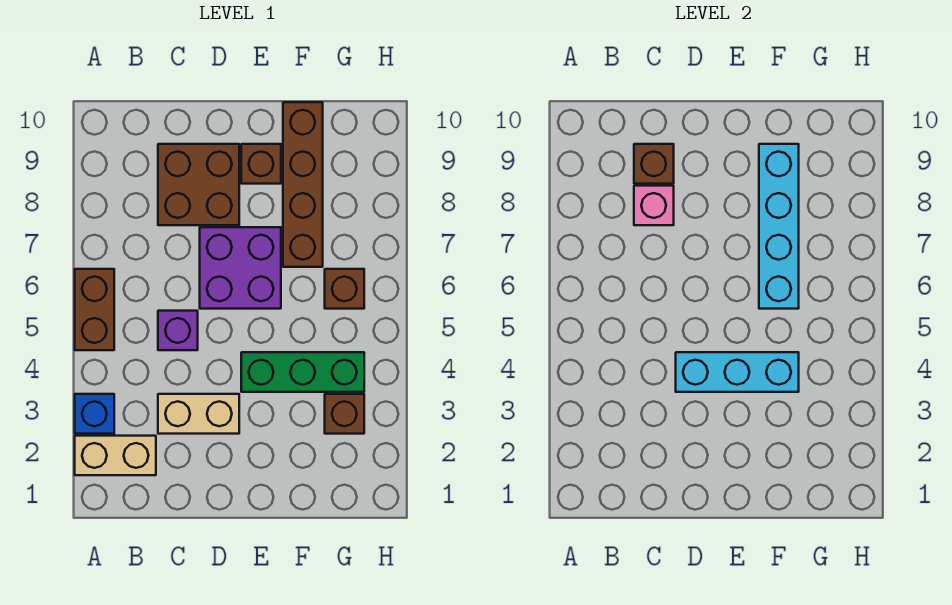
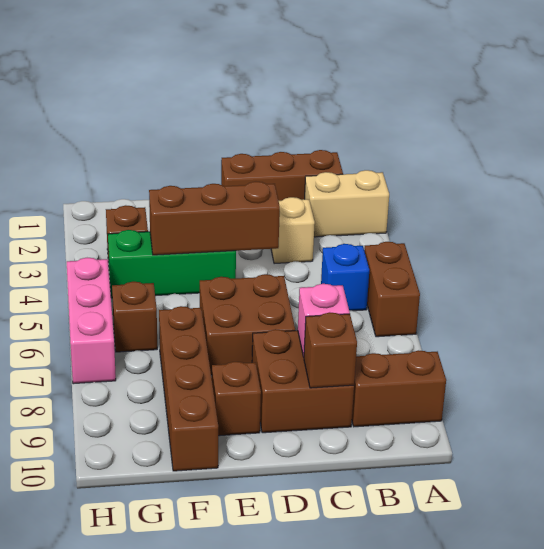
blue brick A3 level 1 -> blue brick B5 level 1
none -> brown brick A9:B9 level 1
none -> brown brick B1:D1 level 1
tan brick C3:D3 level 1 -> tan brick C3 level 1
purple brick C5 level 1 -> none
cyan brick D4:F4 level 2 -> brown brick D4:F4 level 2
purple brick D6:E7 level 1 -> brown brick D6:E7 level 1
cyan brick F6:F9 level 2 -> none
none -> pink brick H5:H7 level 1

